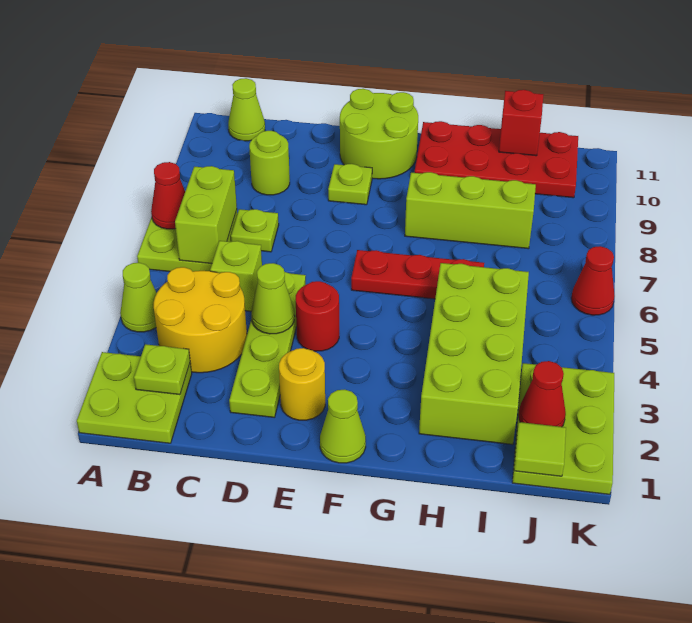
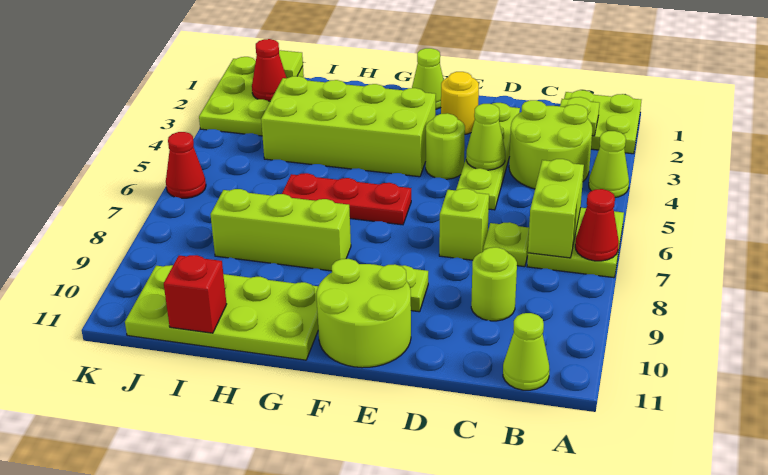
yellow round brick B3:C4 level 1 -> lime round brick B3:C4 level 1
lime brick C5 level 1 -> lime brick D7 level 1
red round brick E4 level 1 -> lime round brick E4 level 1
red plate G10:J11 level 1 -> lime plate G10:J11 level 1
lime brick H2:I5 level 1 -> lime brick F3:I4 level 1

